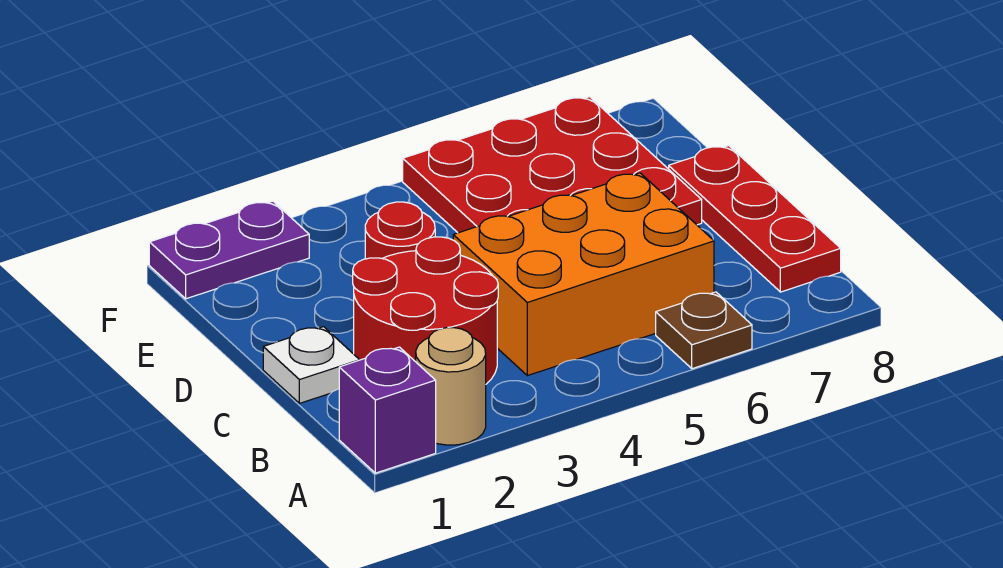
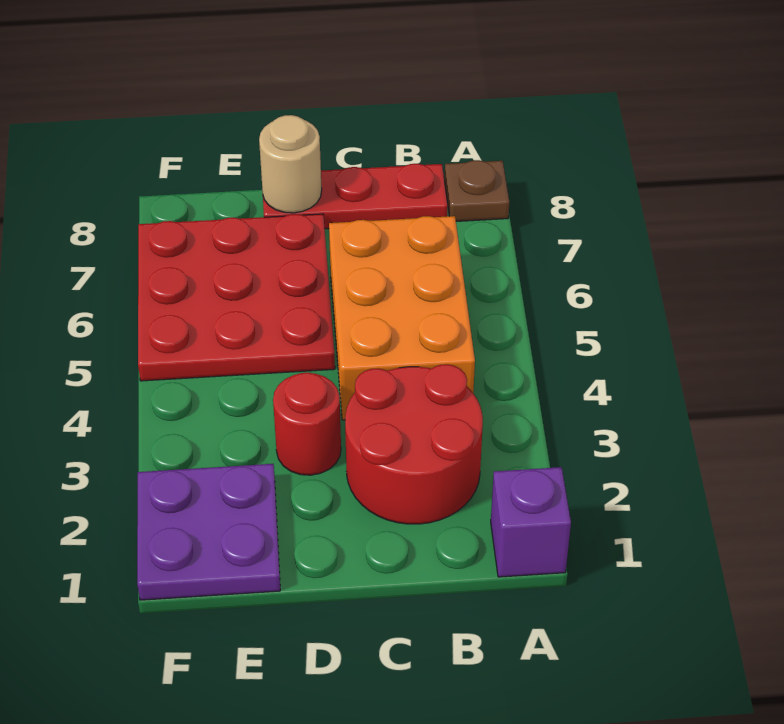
tan round brick A2 level 1 -> tan round brick D8 level 2
brown plate A6 level 1 -> brown plate A8 level 1
white plate C1 level 1 -> none
purple plate F1:F2 level 1 -> purple plate E1:F2 level 1

